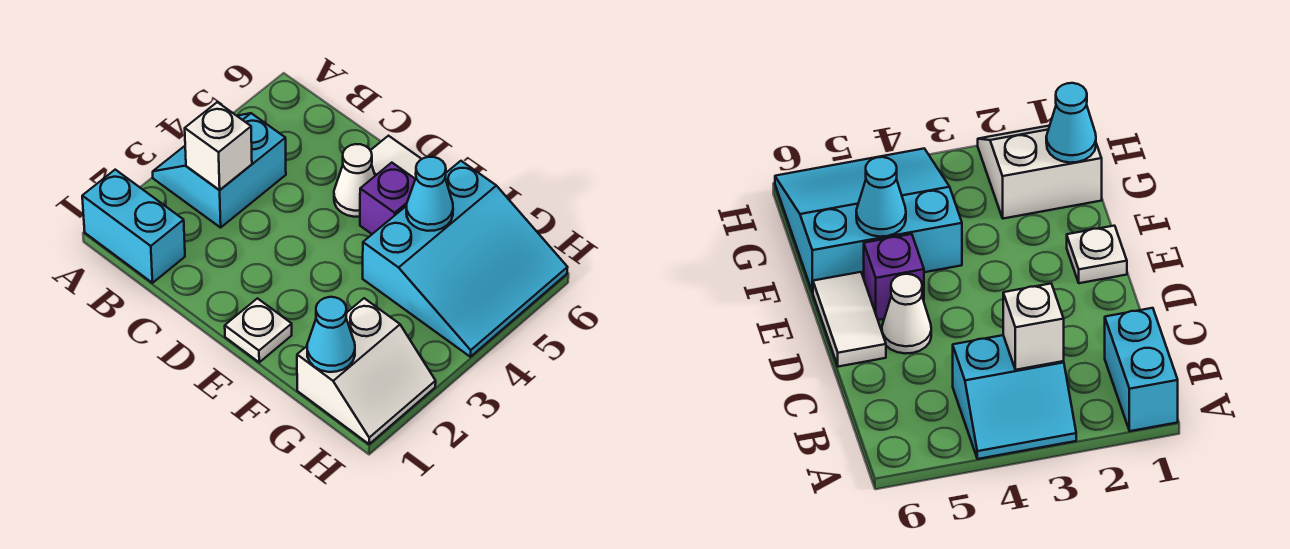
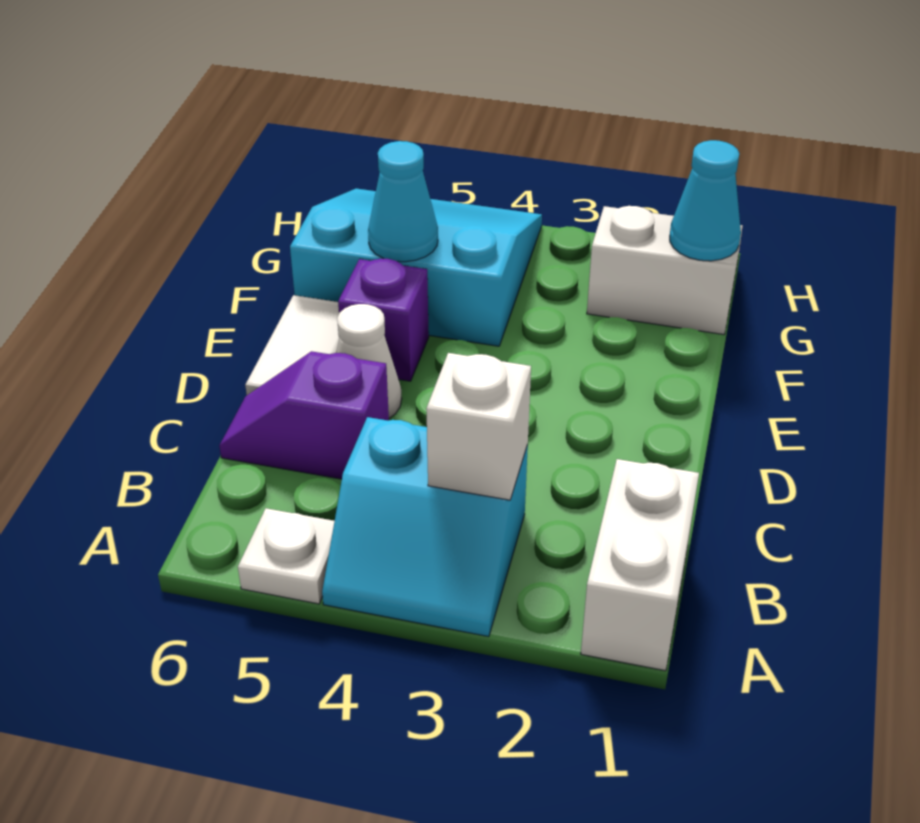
cyan brick A1:B1 level 1 -> white brick A1:B1 level 1
none -> purple slope C5:C6 level 1 top 5
white plate E1 level 1 -> white plate A5 level 1

